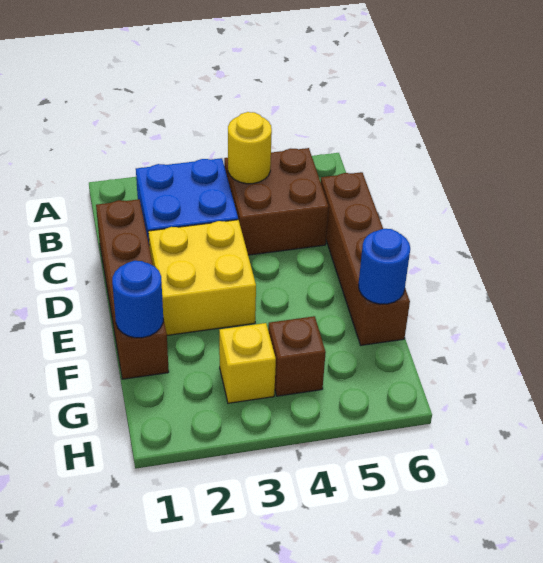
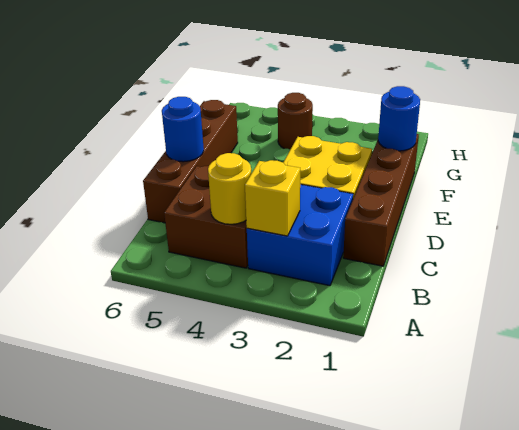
blue round brick F6 level 2 -> blue round brick D6 level 2
yellow brick G3 level 1 -> yellow brick B3 level 2
brown brick G4 level 1 -> brown round brick G4 level 1

